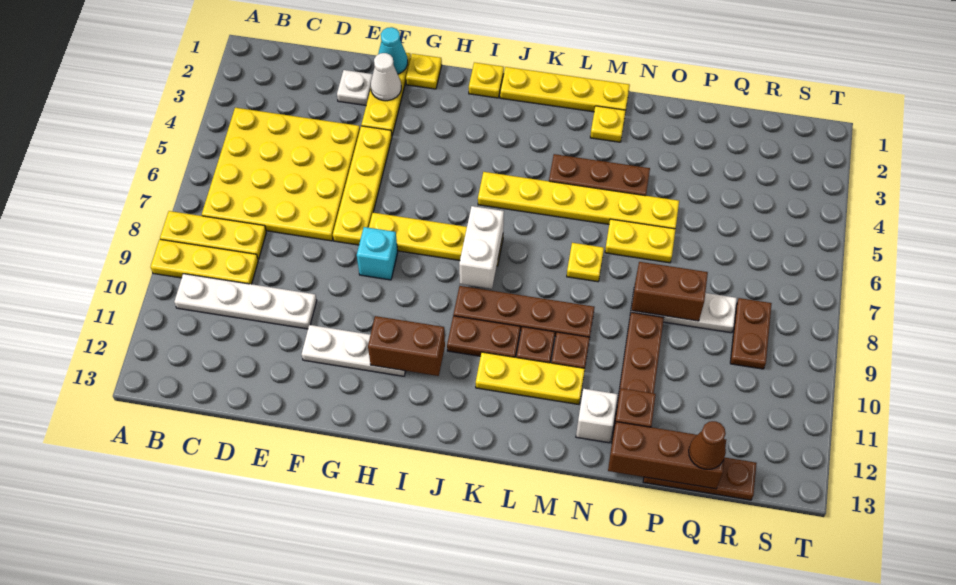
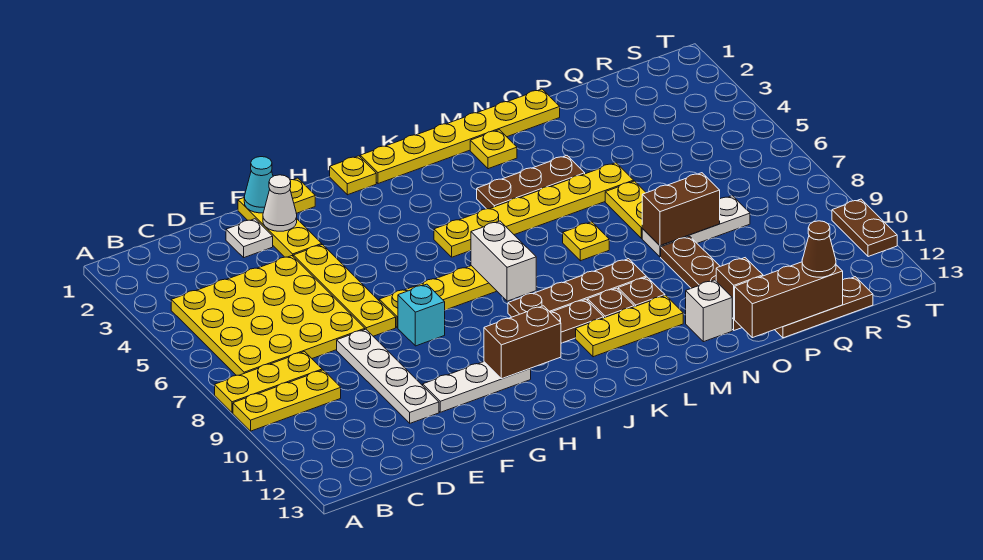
white plate B10:E10 level 1 -> white plate E8:E11 level 1
yellow plate J1:M1 level 1 -> yellow plate J1:O1 level 1
yellow plate N6:O6 level 1 -> yellow plate O6:O7 level 1
brown plate R8:R9 level 1 -> brown plate T10:T11 level 1

